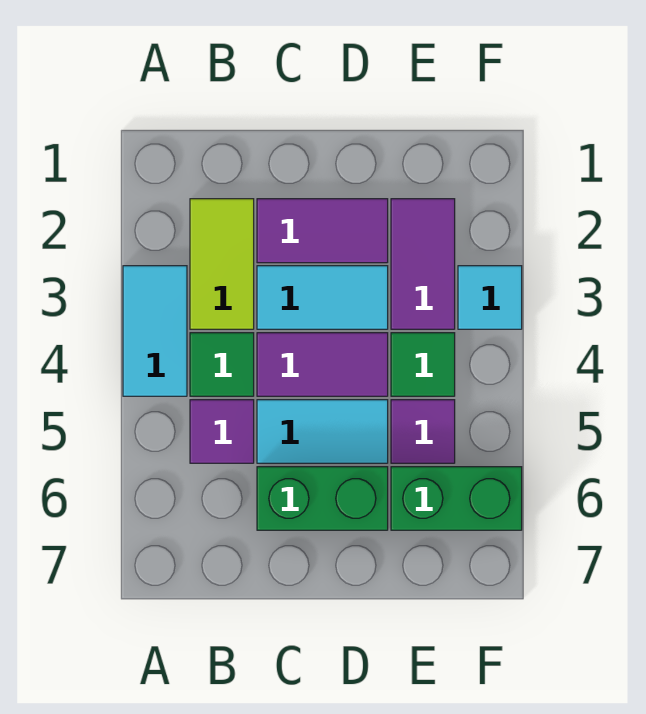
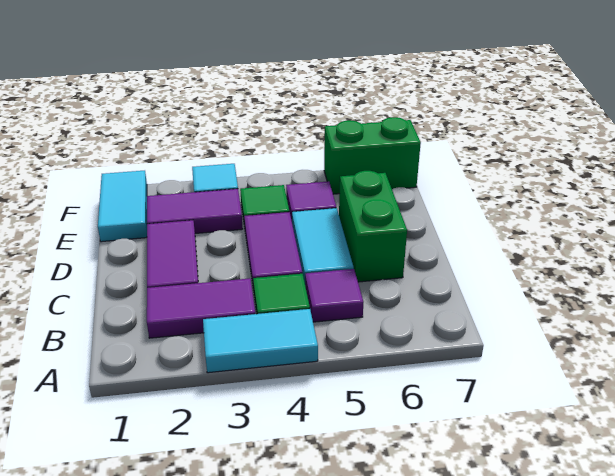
lime tile B2:B3 level 1 -> purple tile B2:B3 level 1
cyan tile C3:D3 level 1 -> cyan tile E1:F1 level 1
green brick E6:F6 level 1 -> green brick F6:F7 level 1

